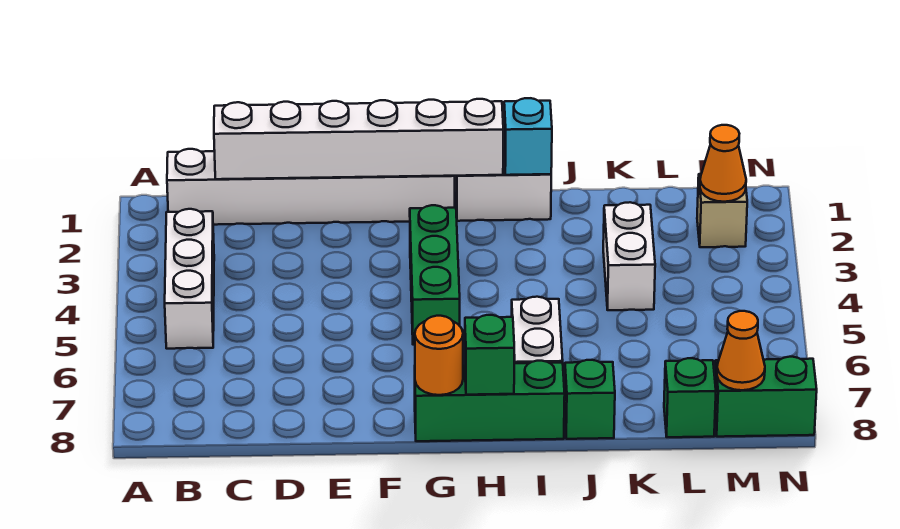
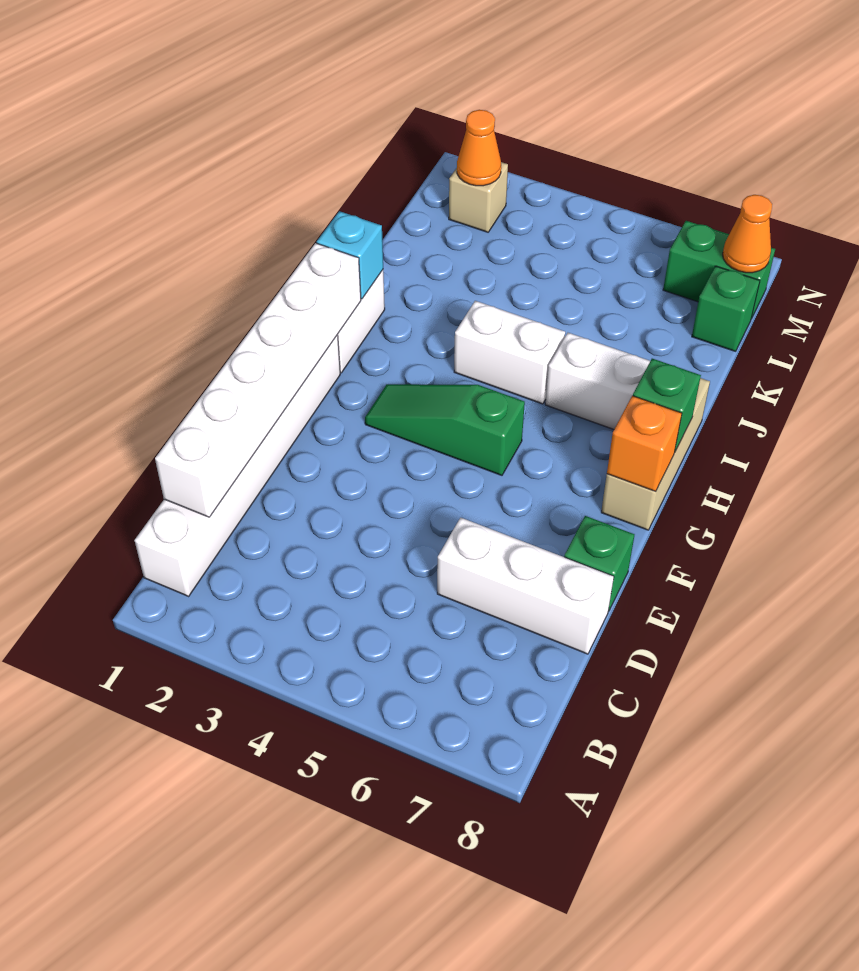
white brick B3:B5 level 1 -> white brick D6:D8 level 1
green brick G3:G5 level 1 -> green slope G3:G5 level 1 top 5
green brick G8:I8 level 1 -> tan brick G8:I8 level 1
orange round brick G8 level 2 -> orange brick G8 level 2
green brick J8 level 1 -> green brick E8 level 1
white brick K3:K4 level 1 -> white brick I4:I5 level 1
green brick M8:N8 level 1 -> green brick M7:M8 level 1

